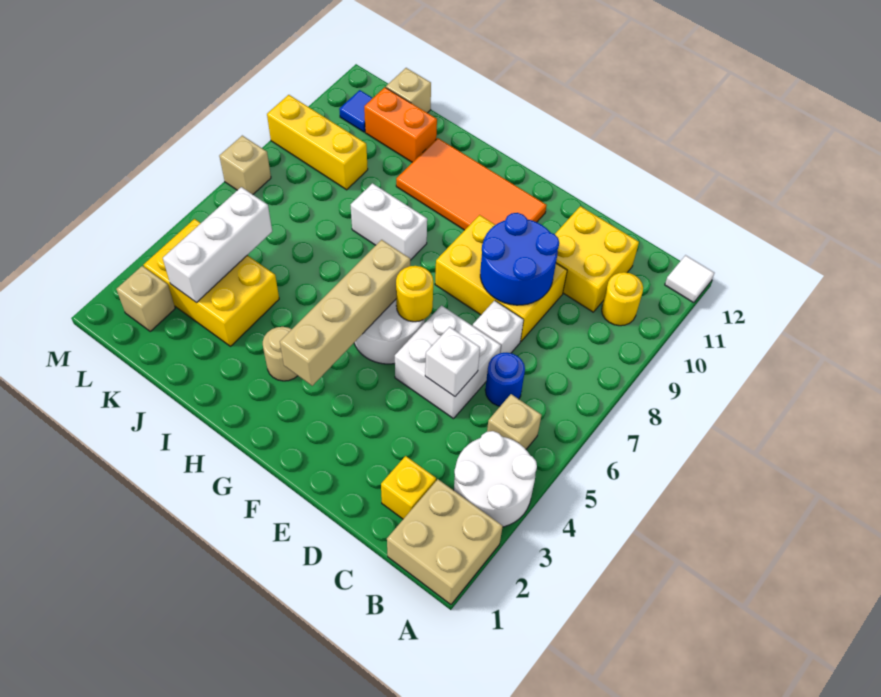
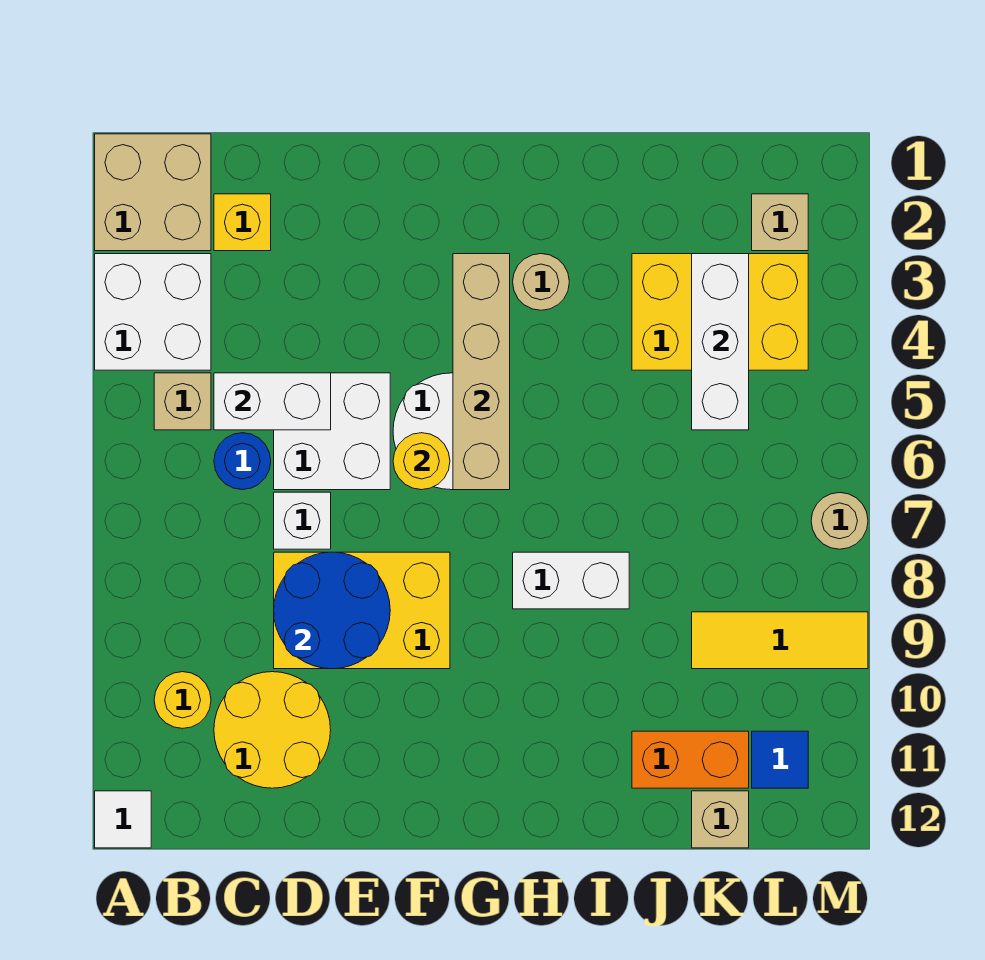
white round brick A3:B4 level 1 -> white brick A3:B4 level 1
yellow brick C10:D11 level 1 -> yellow round brick C10:D11 level 1
white brick D5 level 2 -> white brick C5:D5 level 2
orange tile F10:I11 level 1 -> none
yellow brick K9:M9 level 1 -> yellow tile K9:M9 level 1
tan brick M7 level 1 -> tan round brick M7 level 1

